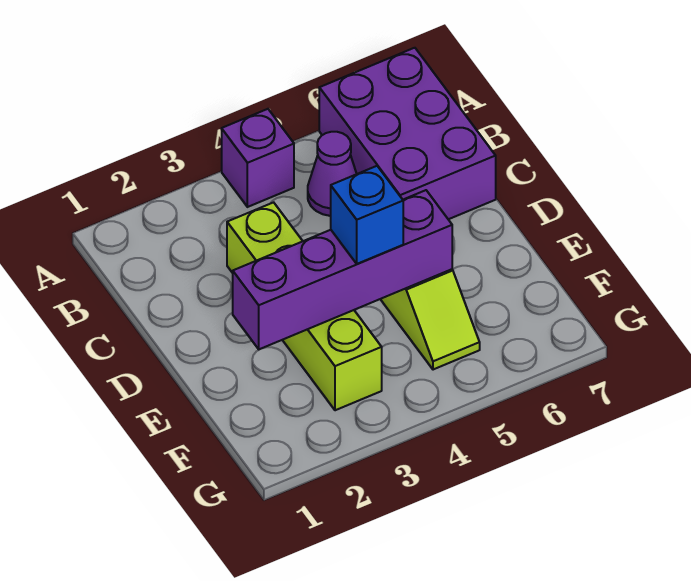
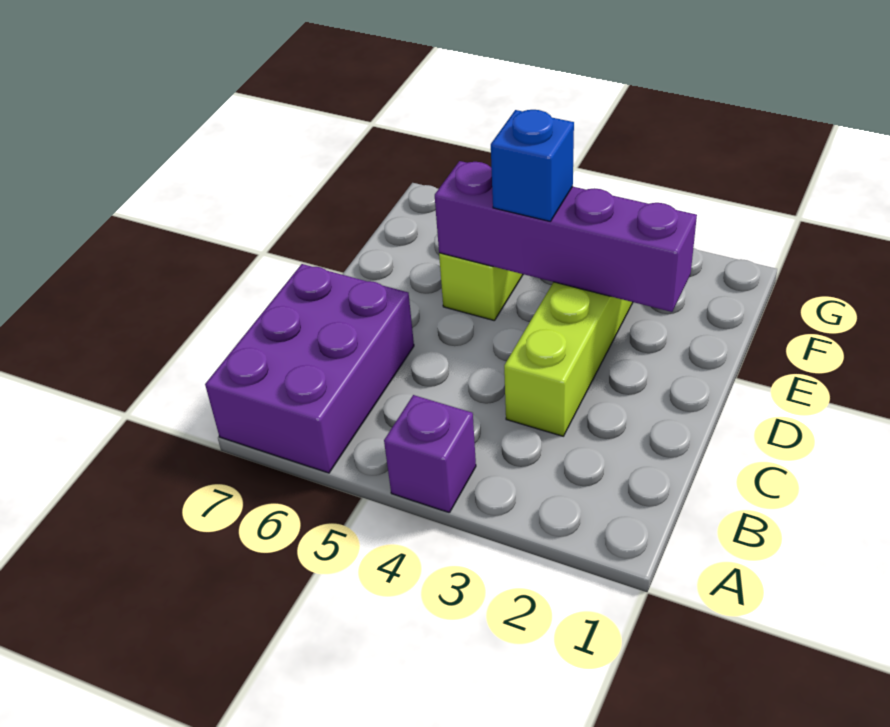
purple cone B5 level 1 -> none

